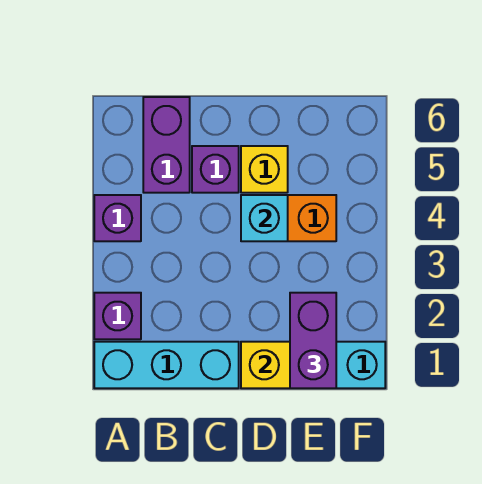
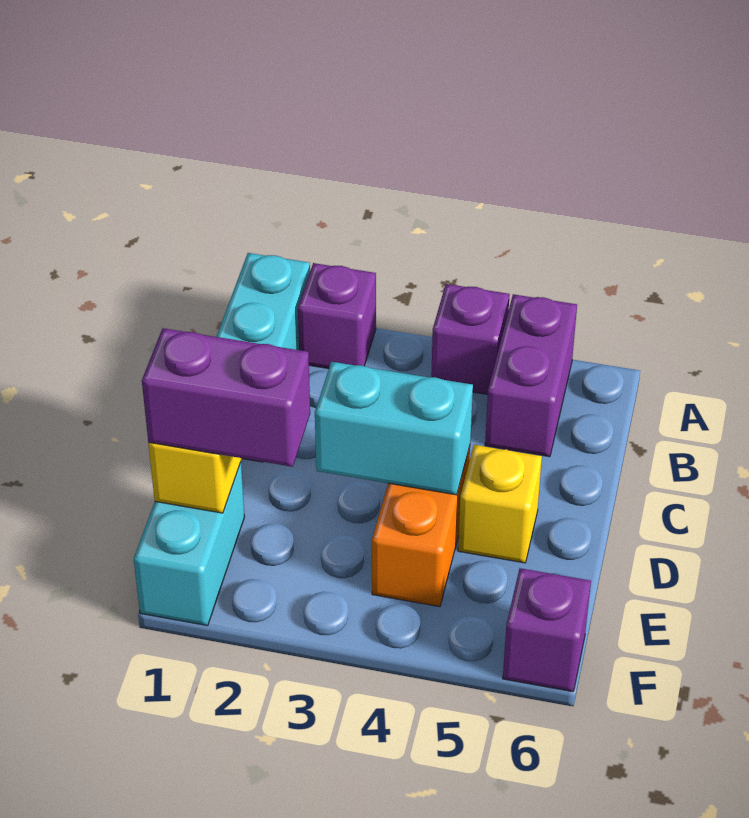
purple brick B5:B6 level 1 -> purple brick A5:B5 level 1
purple brick C5 level 1 -> purple brick F6 level 1
cyan brick D4 level 2 -> cyan brick D3:D4 level 2

